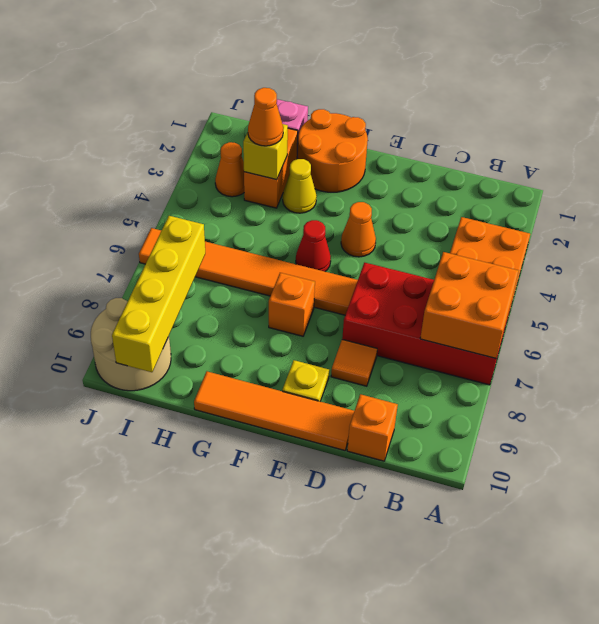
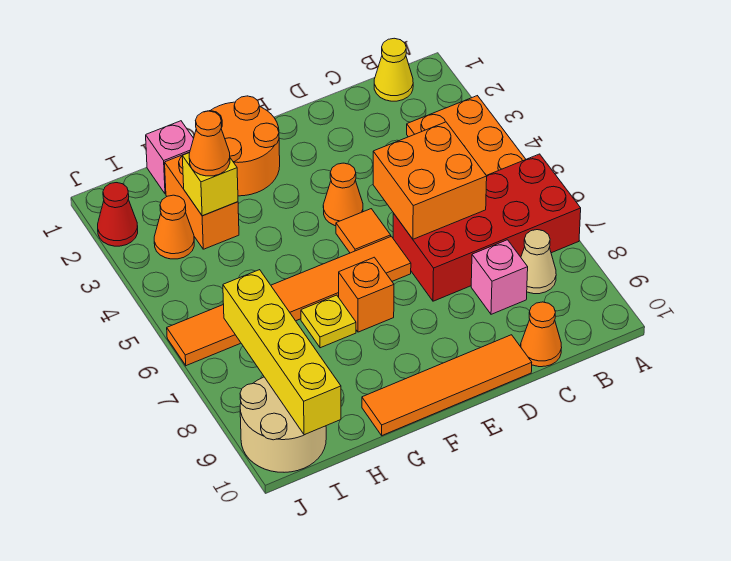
orange brick A6:B7 level 2 -> orange brick C5:D6 level 2
none -> tan cone B8 level 1
none -> pink brick C8 level 1
orange brick C10 level 1 -> orange cone C10 level 1
orange tile D8 level 1 -> orange tile E5 level 1
yellow plate E9 level 1 -> yellow plate G7 level 1
red cone F5 level 1 -> red cone J2 level 1
yellow cone G3 level 1 -> yellow cone B1 level 1

